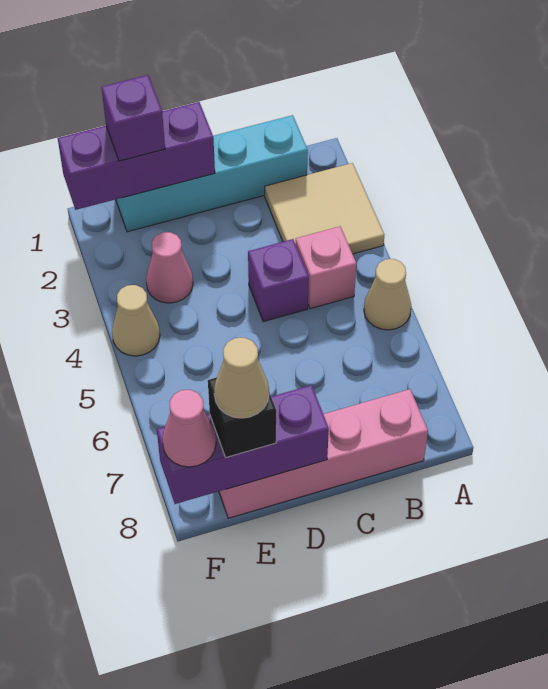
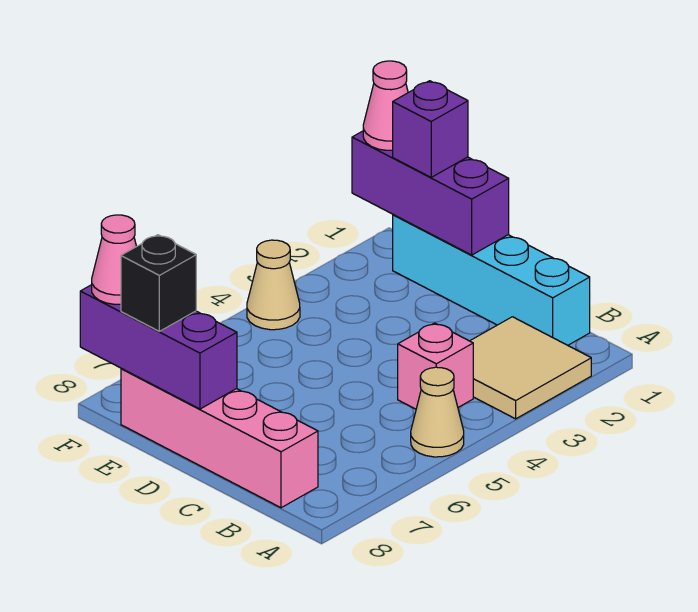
purple brick C4 level 1 -> none
pink cone E3 level 1 -> pink cone F1 level 3
tan cone E8 level 4 -> none

